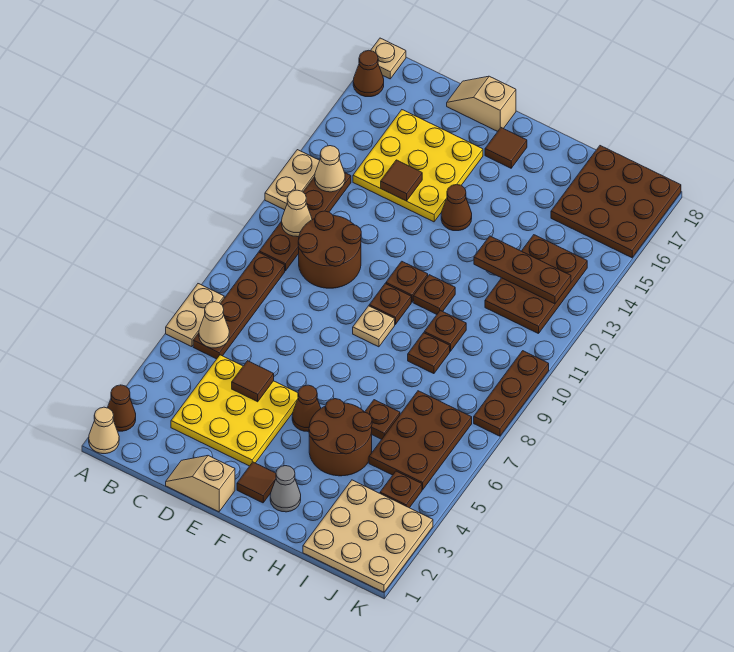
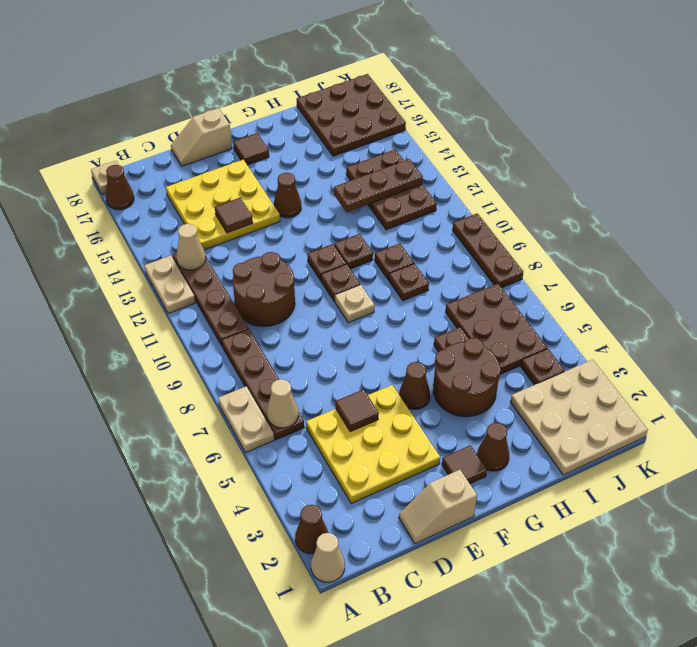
tan cone B11 level 2 -> none
grey cone G2 level 1 -> brown cone G2 level 1

